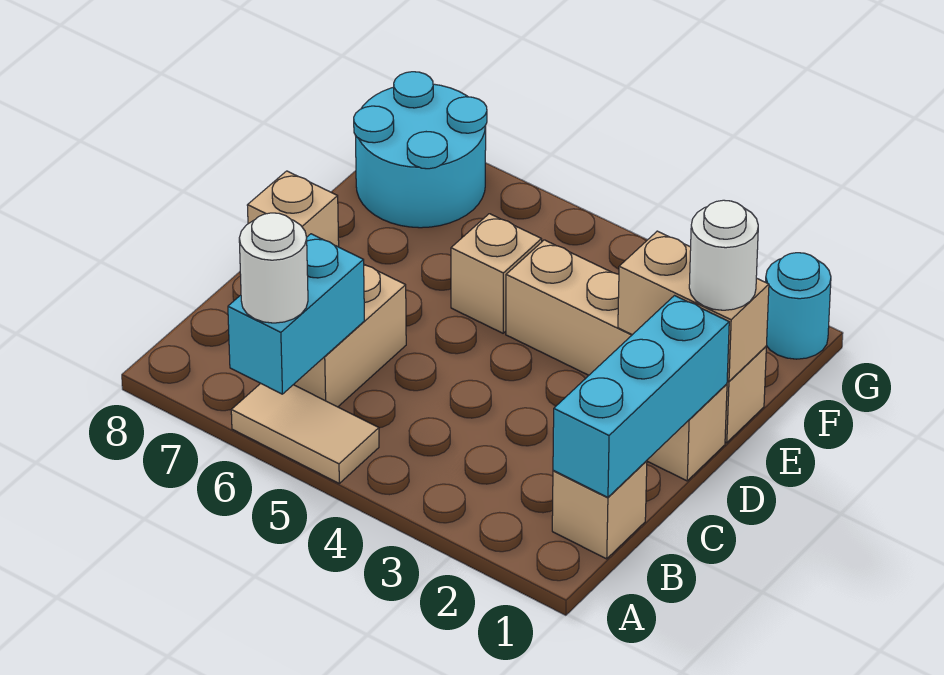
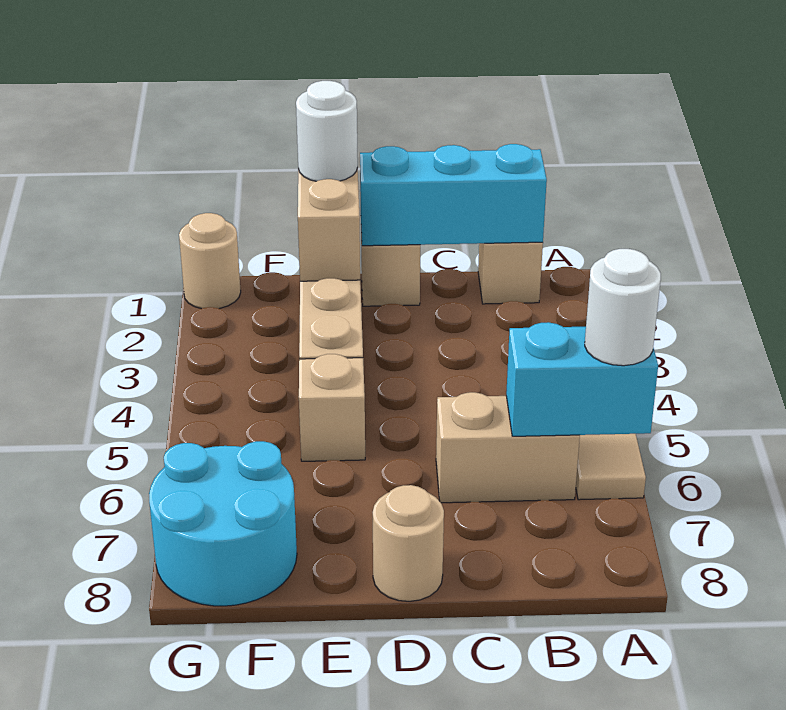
tan brick D8 level 1 -> tan round brick D8 level 1
cyan round brick G1 level 1 -> tan round brick G1 level 1

